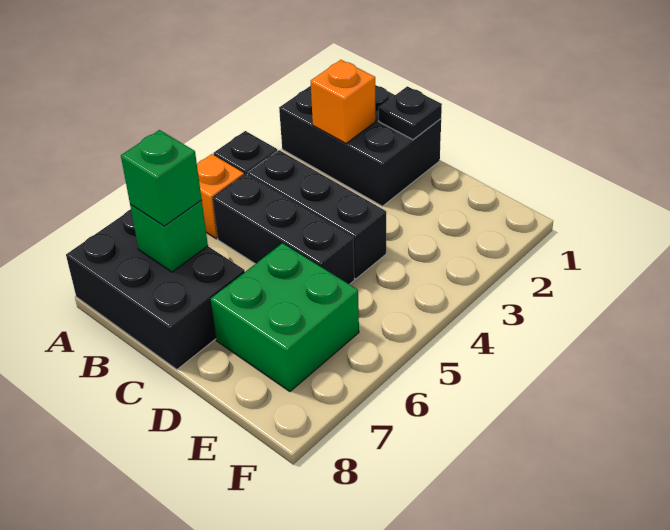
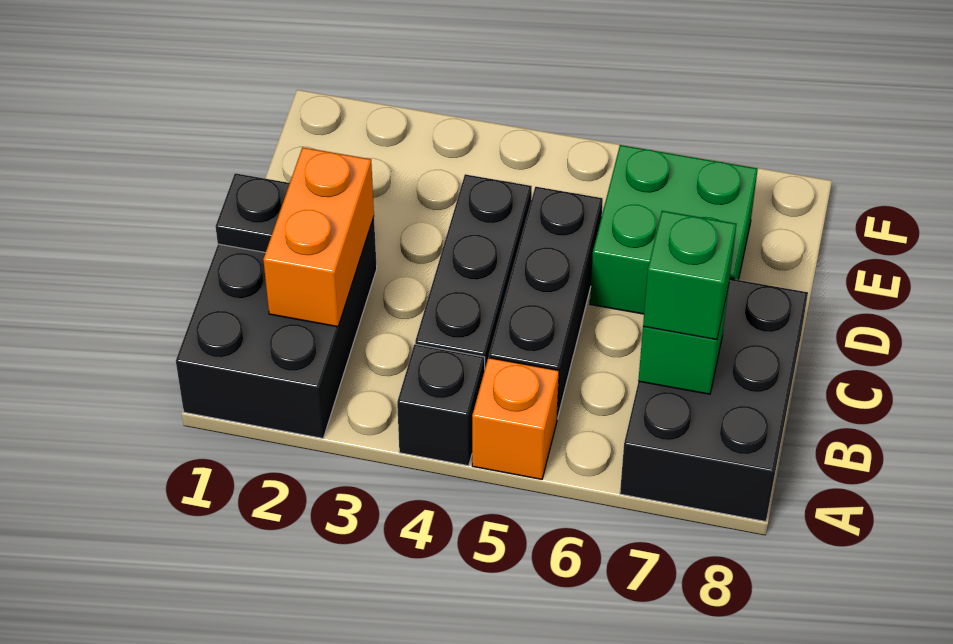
orange brick B2 level 2 -> orange brick B2:C2 level 2

